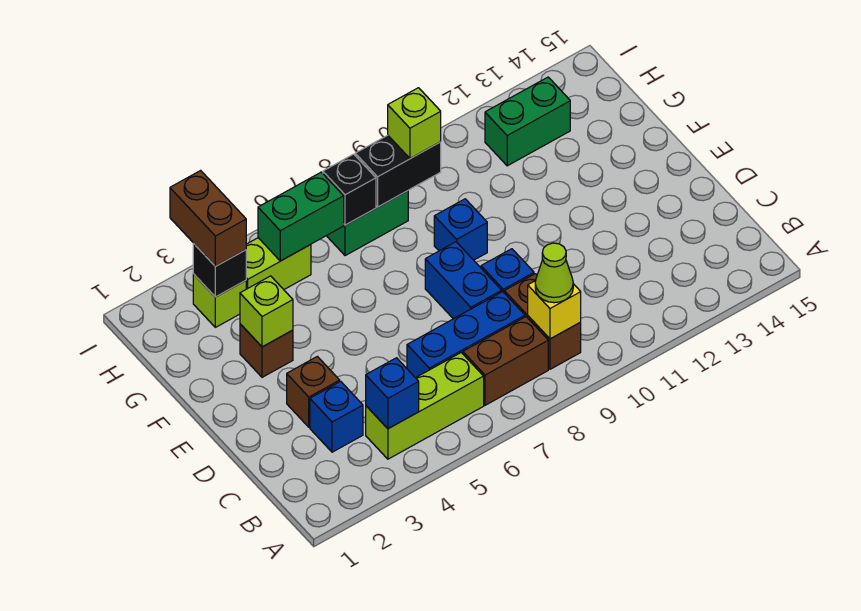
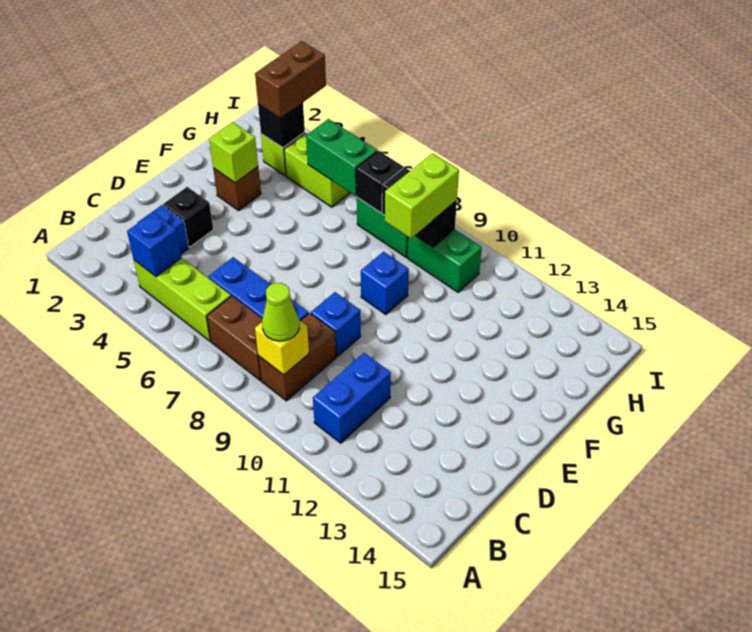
brown brick D3 level 1 -> black brick D3 level 1
blue brick D8:E8 level 1 -> blue brick B11:C11 level 1
lime brick H9 level 3 -> lime brick G9:H9 level 3
green brick H12:H13 level 1 -> green brick H9:H10 level 1

